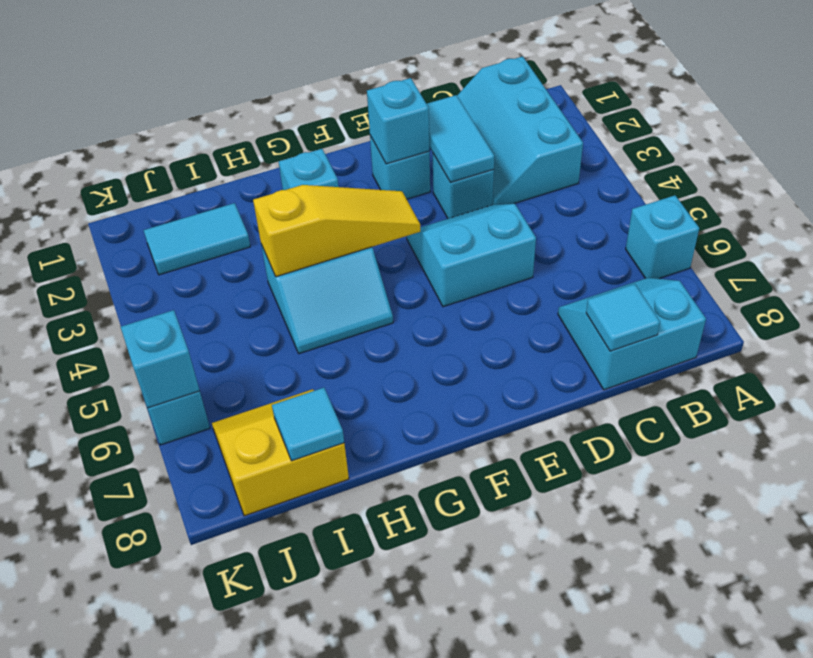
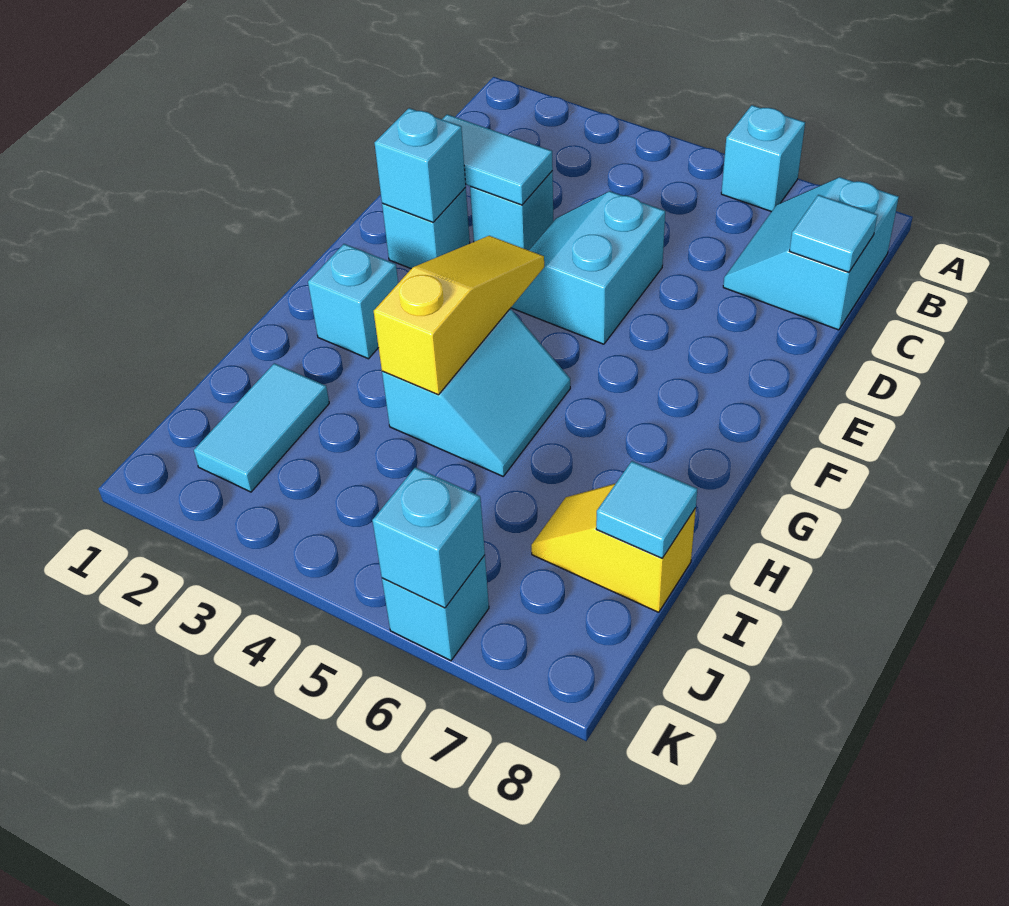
cyan slope B1:C3 level 1 top B -> none
yellow slope I7:J8 level 1 top 8 -> yellow slope I7:I8 level 1 top 8

